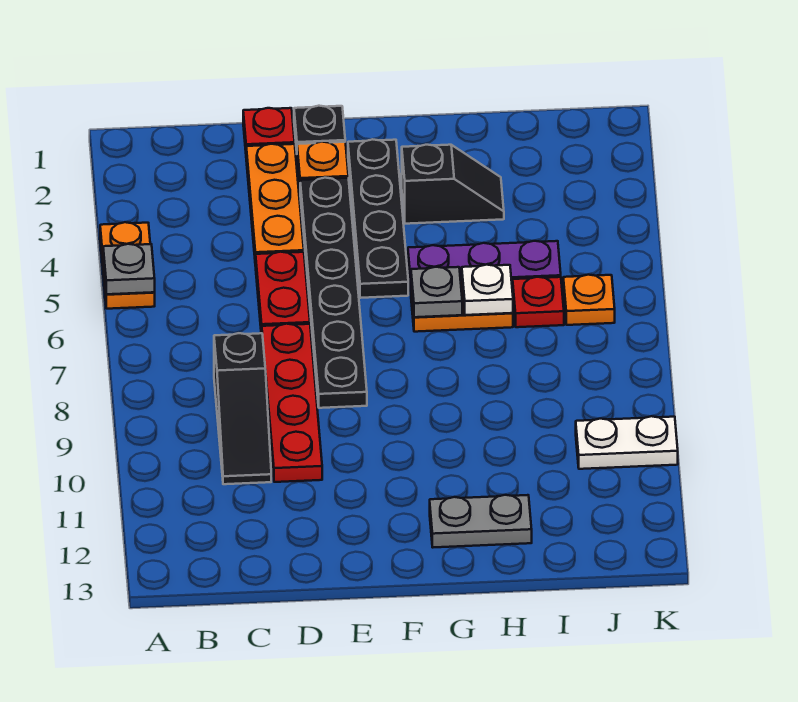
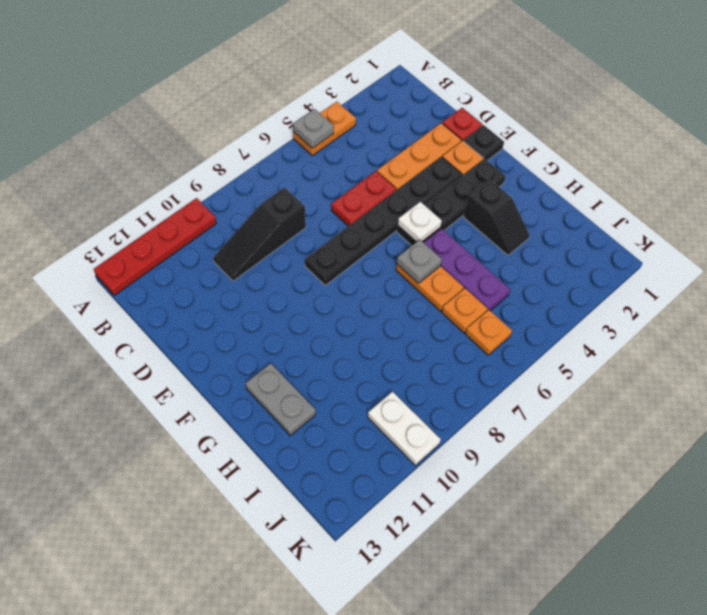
red plate D7:D10 level 1 -> red plate A10:A13 level 1
white plate H6 level 2 -> white plate F5 level 2
red plate I6 level 1 -> orange plate I6 level 1

